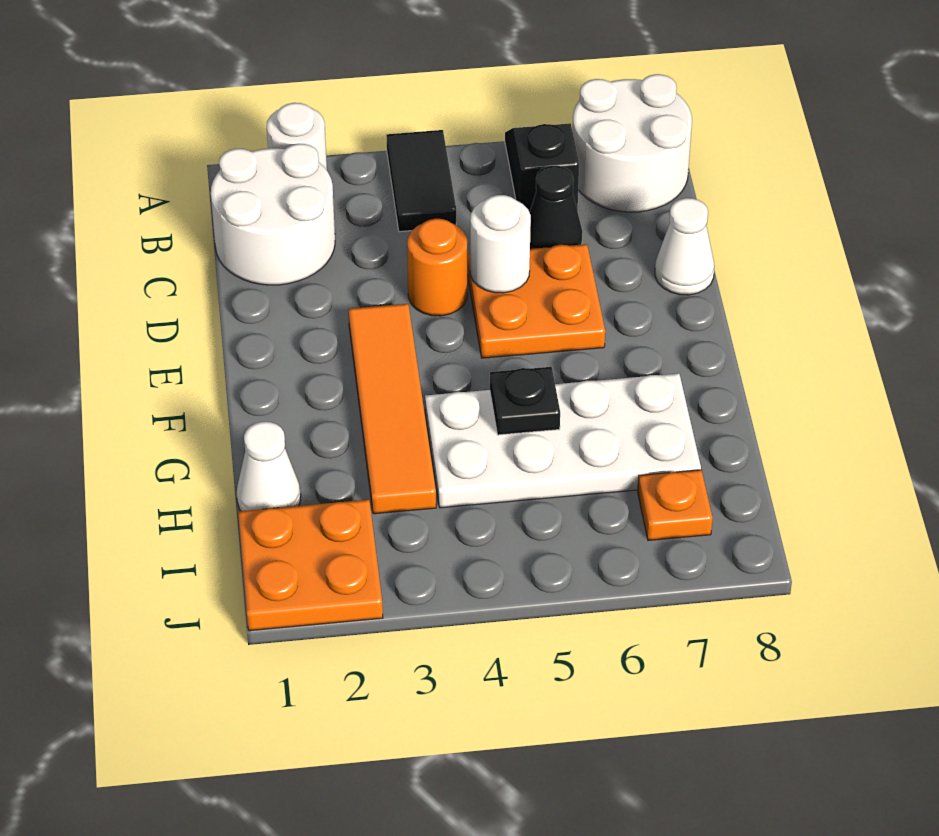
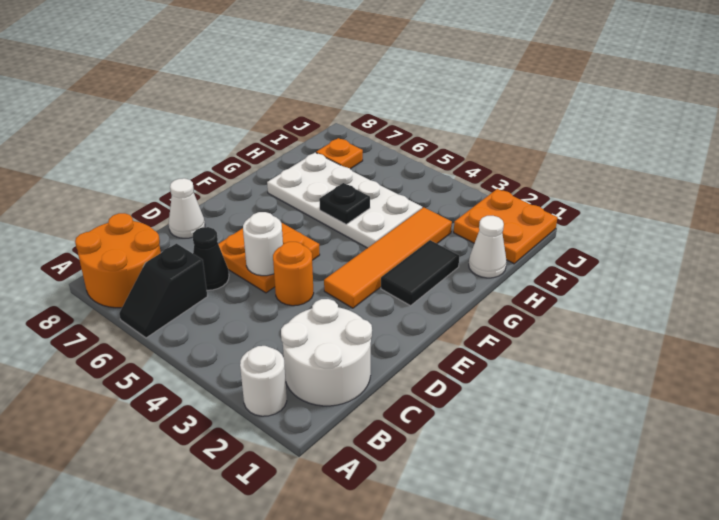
black tile A4:B4 level 1 -> black tile F2:G2 level 1
white round brick A7:B8 level 1 -> orange round brick A7:B8 level 1

